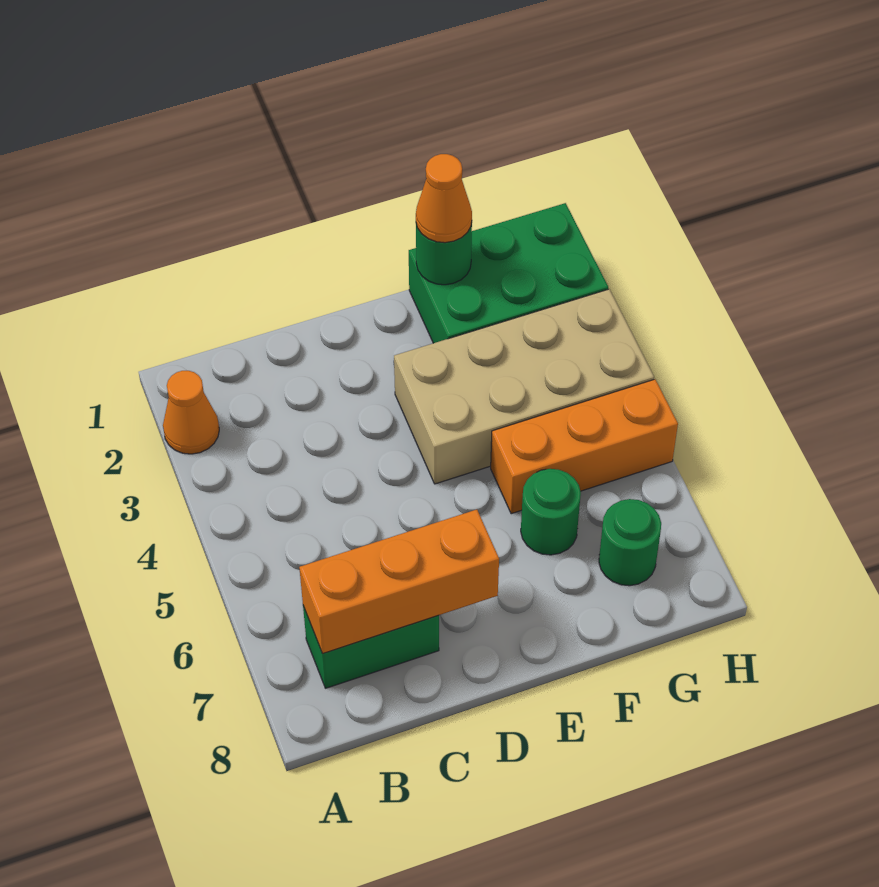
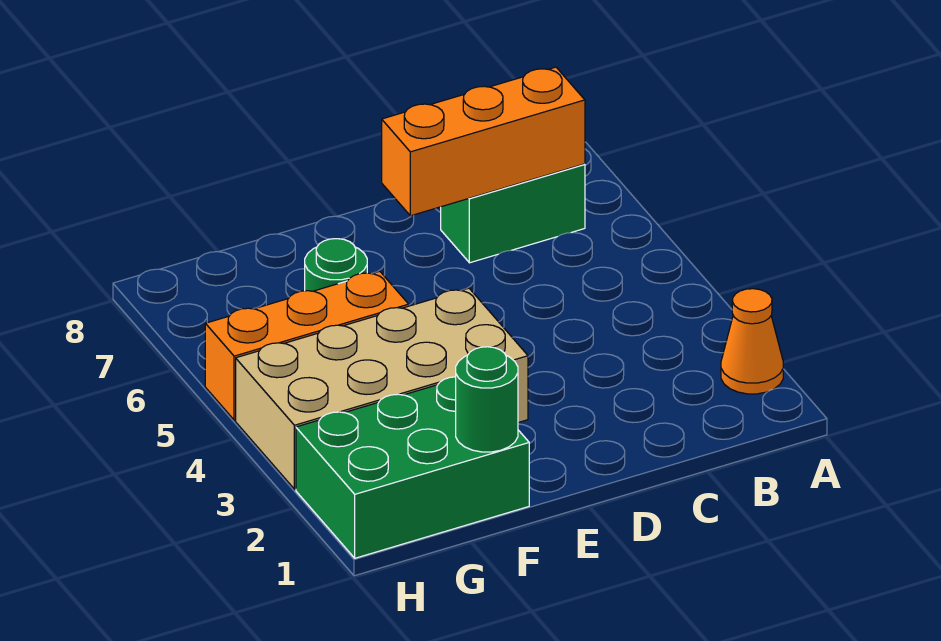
orange cone F1 level 3 -> none
green round brick G7 level 1 -> none

